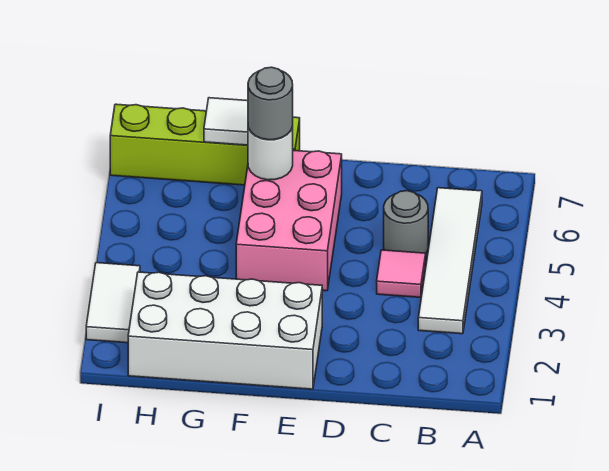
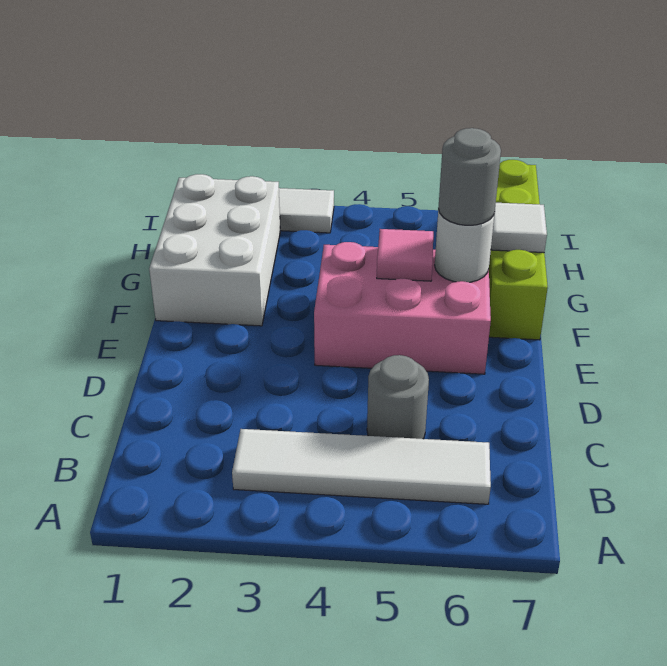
pink tile C4 level 1 -> pink tile F5 level 2
white brick E1:H2 level 1 -> white brick F1:H2 level 1

